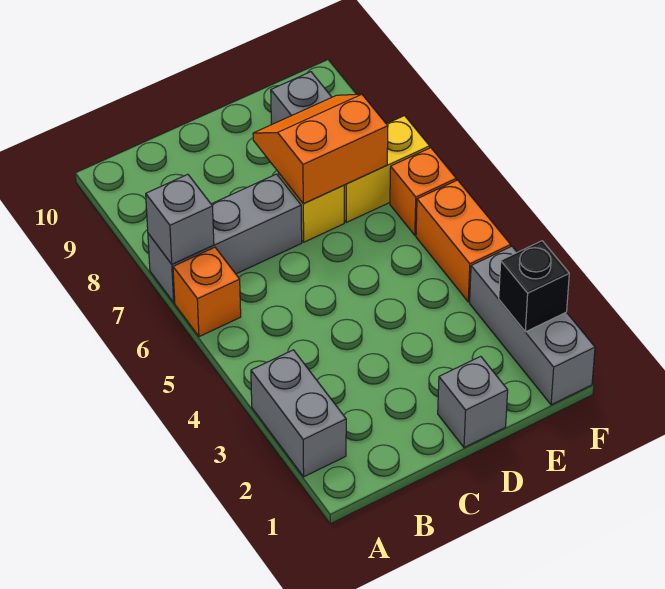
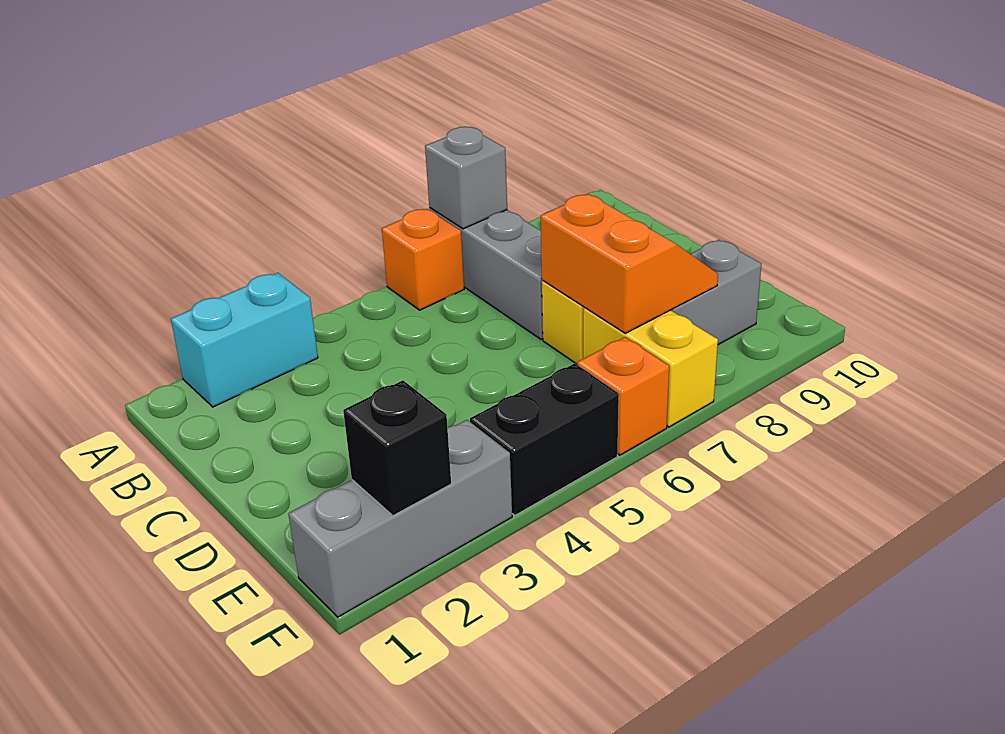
grey brick A2:A3 level 1 -> cyan brick A2:A3 level 1
grey brick D1 level 1 -> none
orange brick F4:F5 level 1 -> black brick F4:F5 level 1

